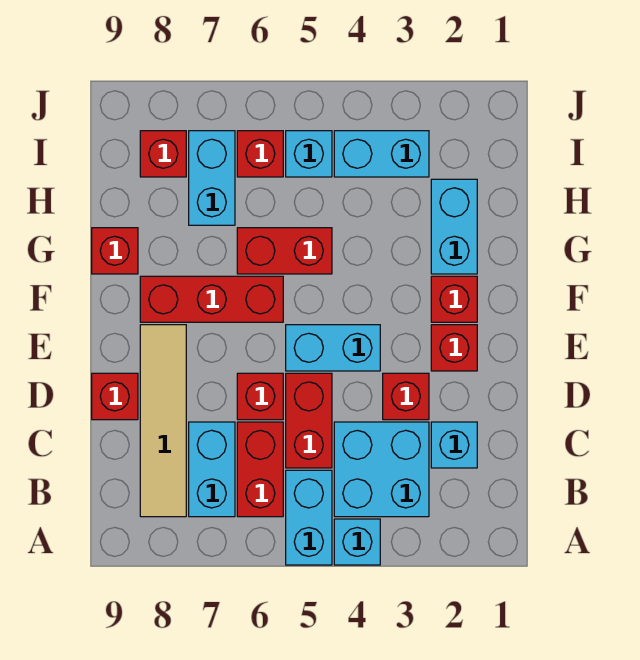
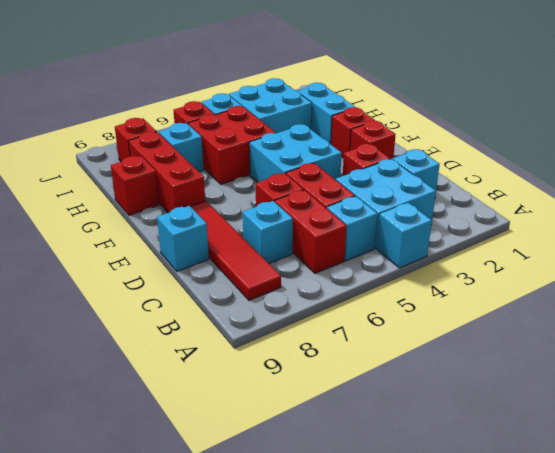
cyan brick A5:B5 level 1 -> cyan brick B5 level 1
cyan brick B7:C7 level 1 -> cyan brick C7 level 1
tan tile B8:E8 level 1 -> red tile B8:E8 level 1
red brick D9 level 1 -> cyan brick D9 level 1
cyan brick E4:E5 level 1 -> cyan brick E4:F5 level 1
red brick F6:F8 level 1 -> red brick F8:H8 level 1
red brick G5:G6 level 1 -> red brick G5:H6 level 1
cyan brick H7:I7 level 1 -> cyan brick H7 level 1
cyan brick I3:I4 level 1 -> cyan brick H3:I4 level 1

